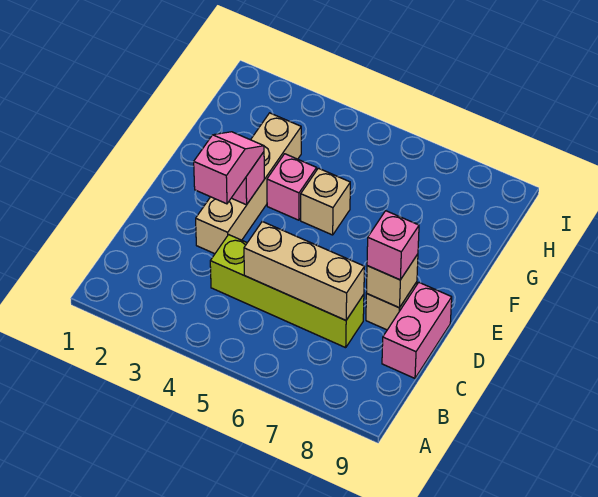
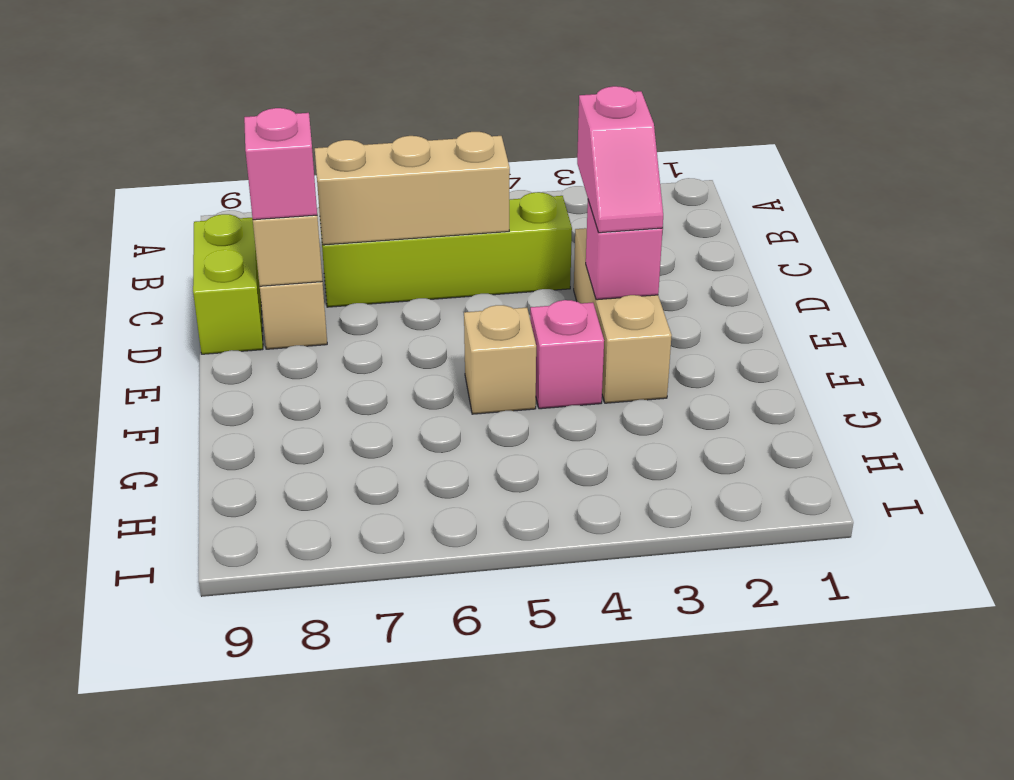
pink brick C9:D9 level 1 -> lime brick C9:D9 level 1
tan brick D3:G3 level 1 -> tan brick D3:F3 level 1

